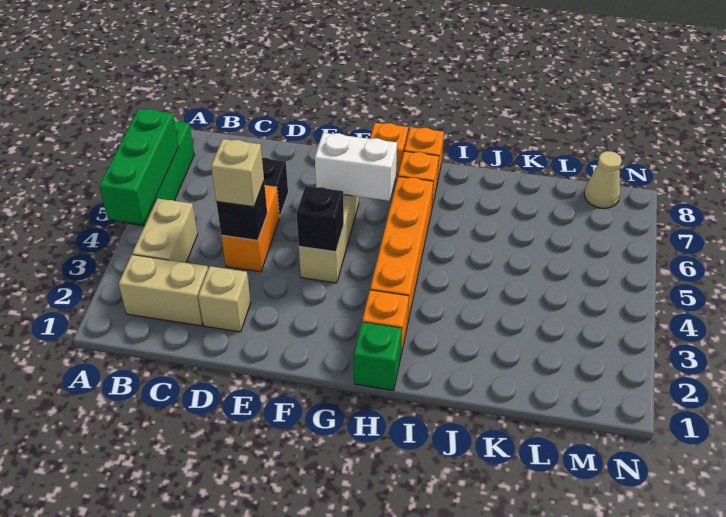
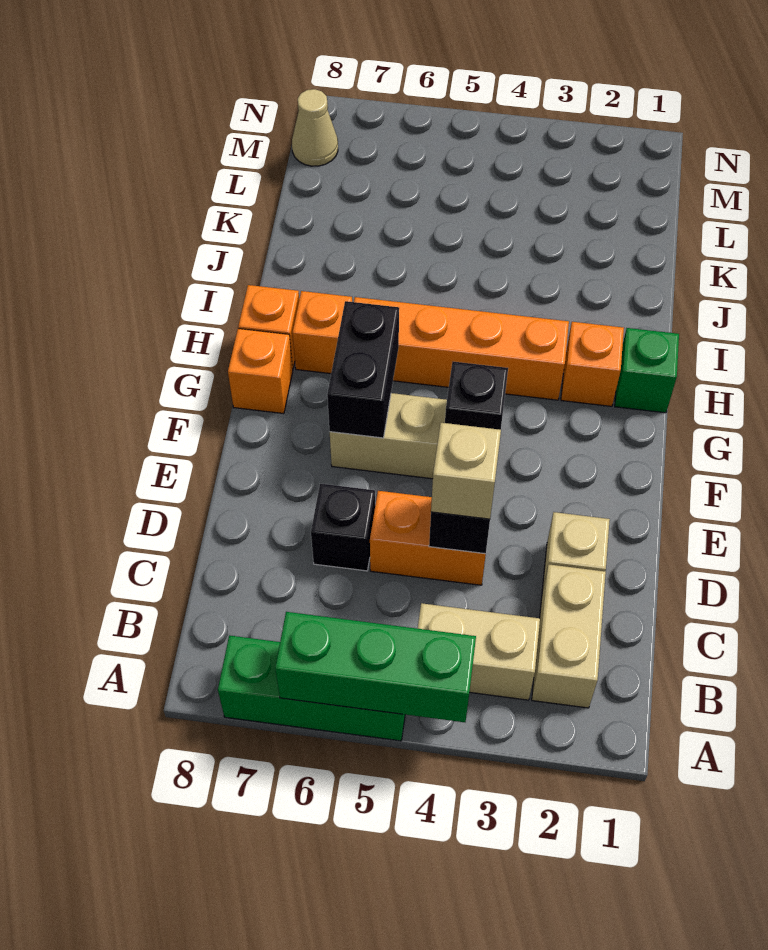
white brick F6:G6 level 2 -> black brick F6:G6 level 2

